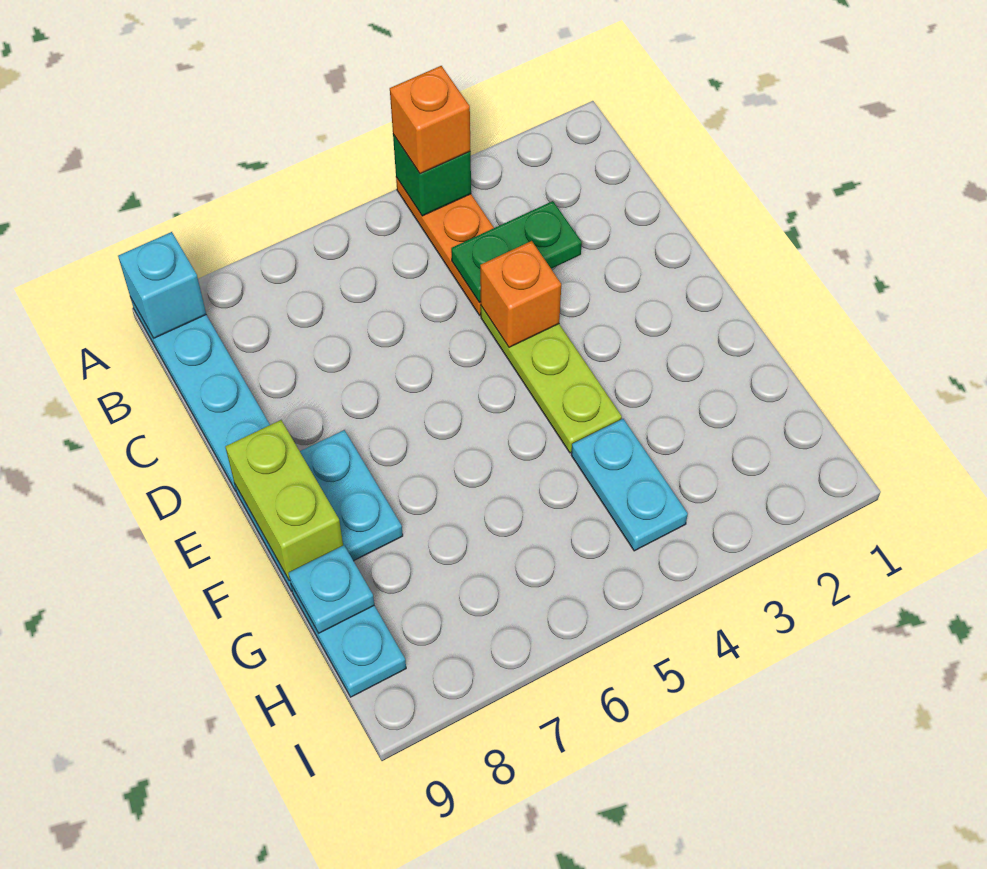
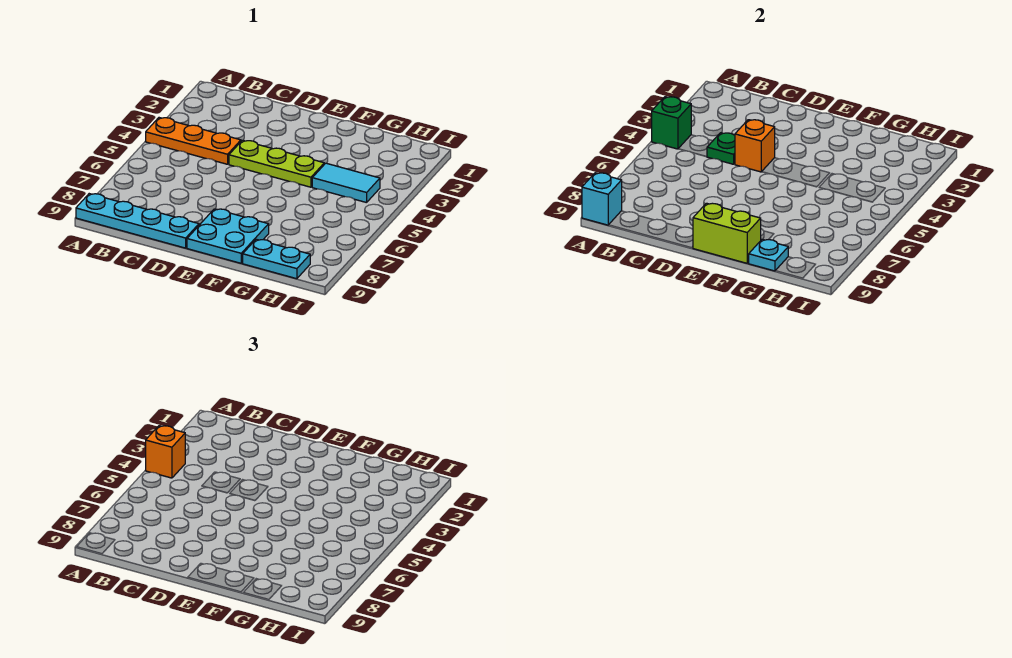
green plate C3:C4 level 2 -> green plate C4 level 2
cyan plate G4:H4 level 1 -> cyan tile G4:H4 level 1

